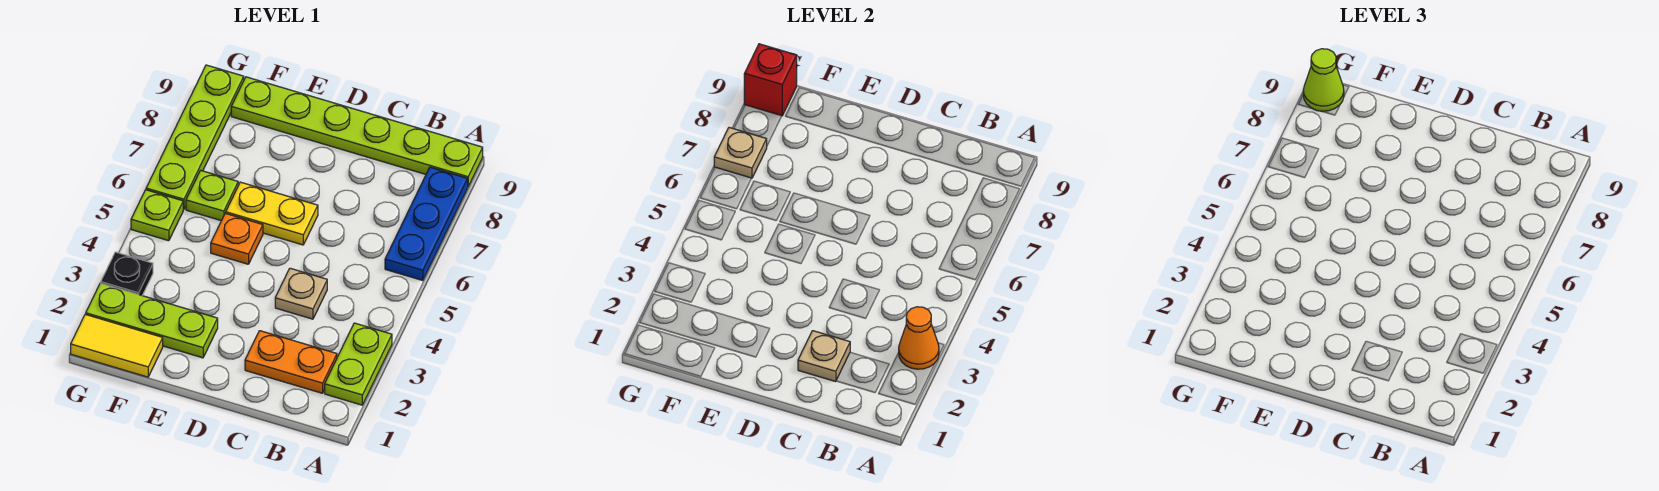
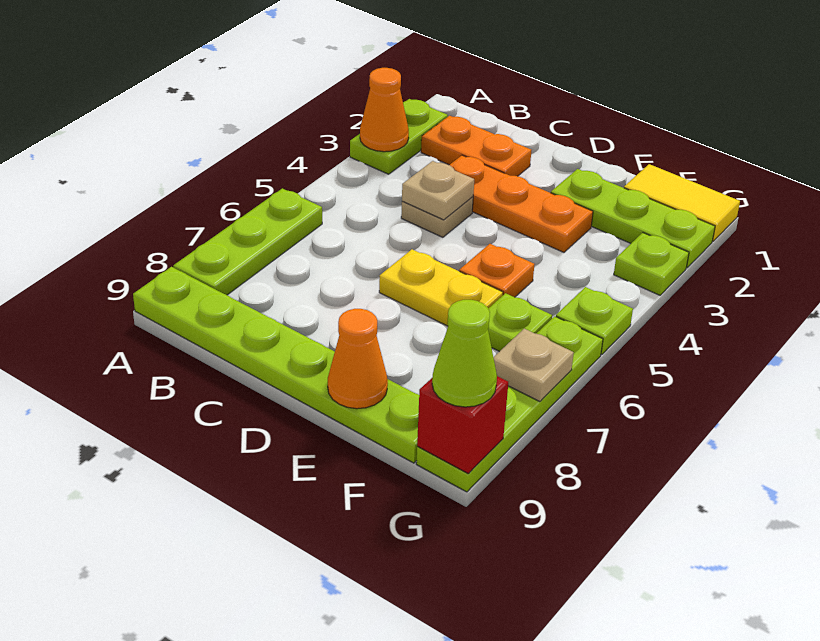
blue plate A6:A8 level 1 -> lime plate A6:A8 level 1
tan plate C2 level 2 -> tan plate C4 level 2
none -> orange plate C3:E3 level 1
none -> orange cone E9 level 2
black plate G3 level 1 -> lime plate G3 level 1

